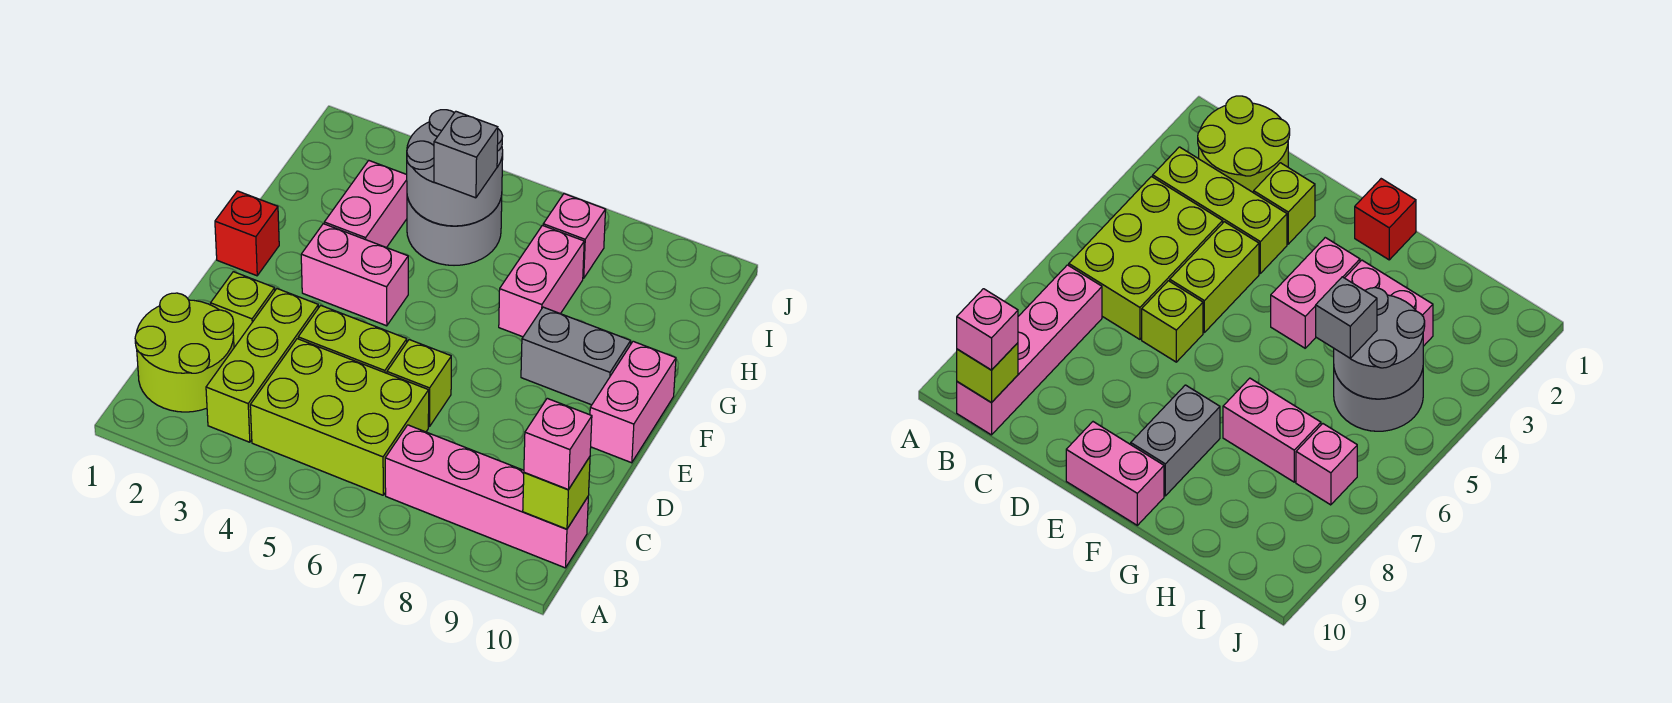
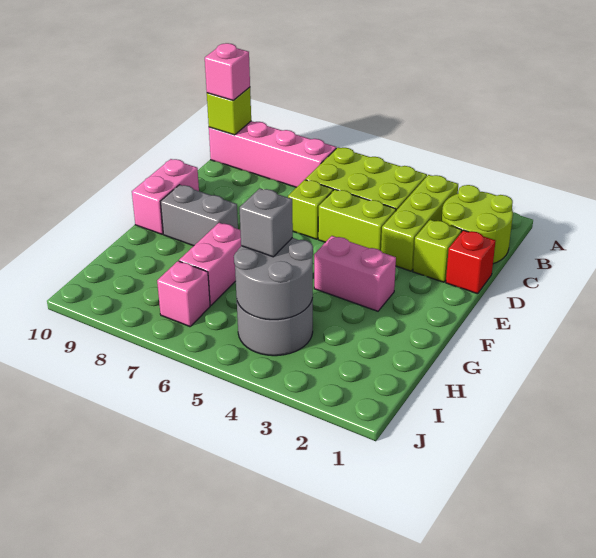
red brick F1 level 1 -> red brick D1 level 1
pink brick G3:H3 level 1 -> none

